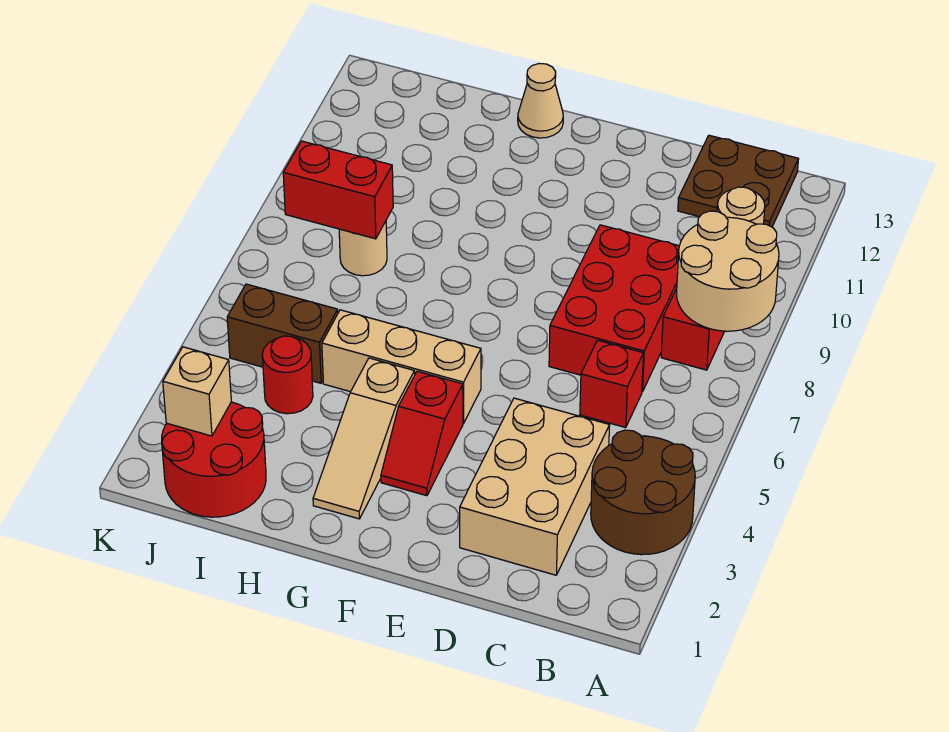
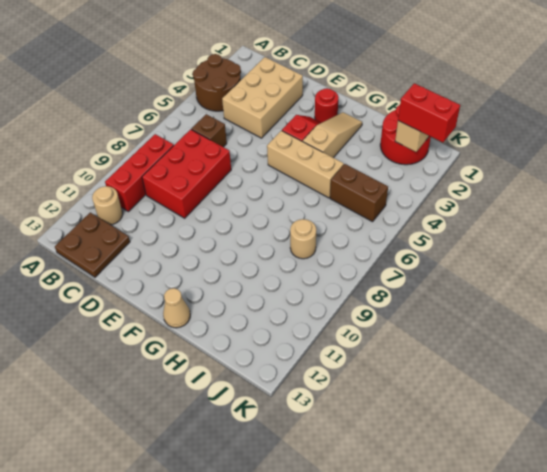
tan round brick A8:B9 level 2 -> none
red brick C6 level 1 -> brown brick C6 level 1
red round brick I4 level 1 -> red round brick F2 level 1
red brick I8:J8 level 2 -> red brick J2:K2 level 3

